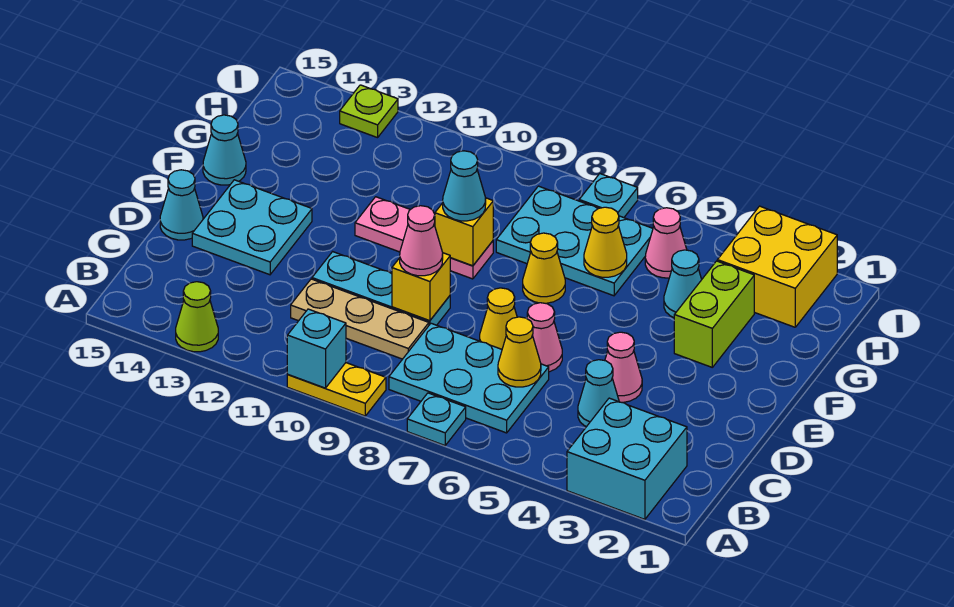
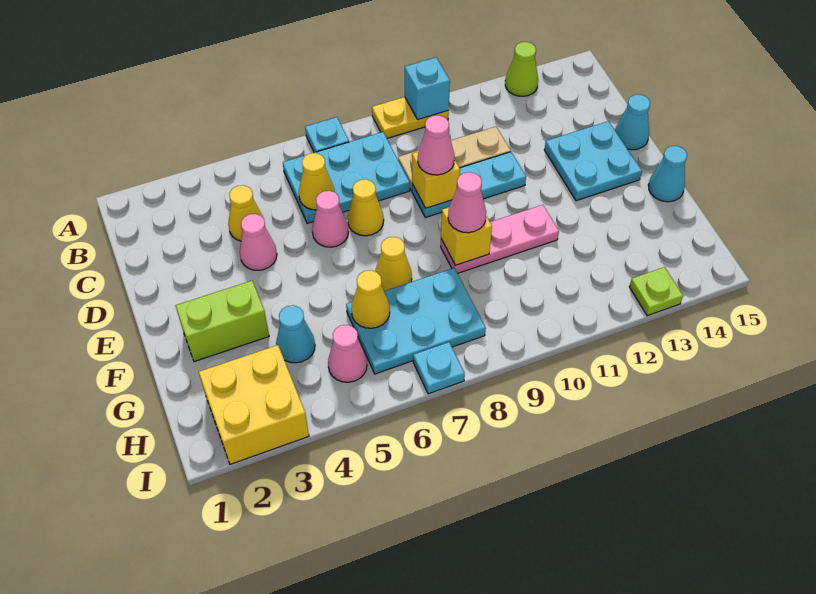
cyan brick A2:B3 level 1 -> none
cyan cone C4 level 1 -> yellow cone C4 level 1
lime brick F3:G3 level 1 -> lime brick F2:F3 level 1
cyan cone F9 level 3 -> pink cone F9 level 3

